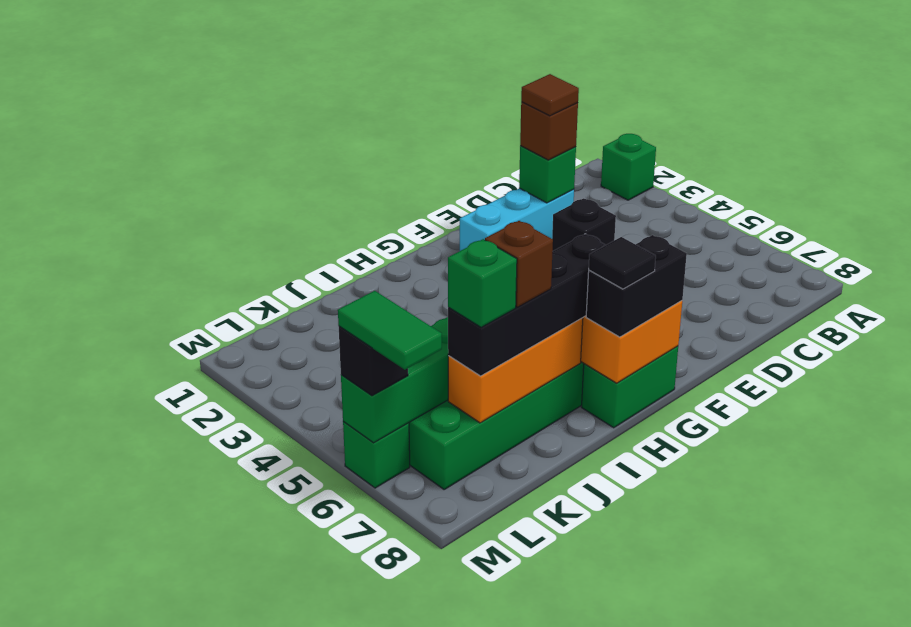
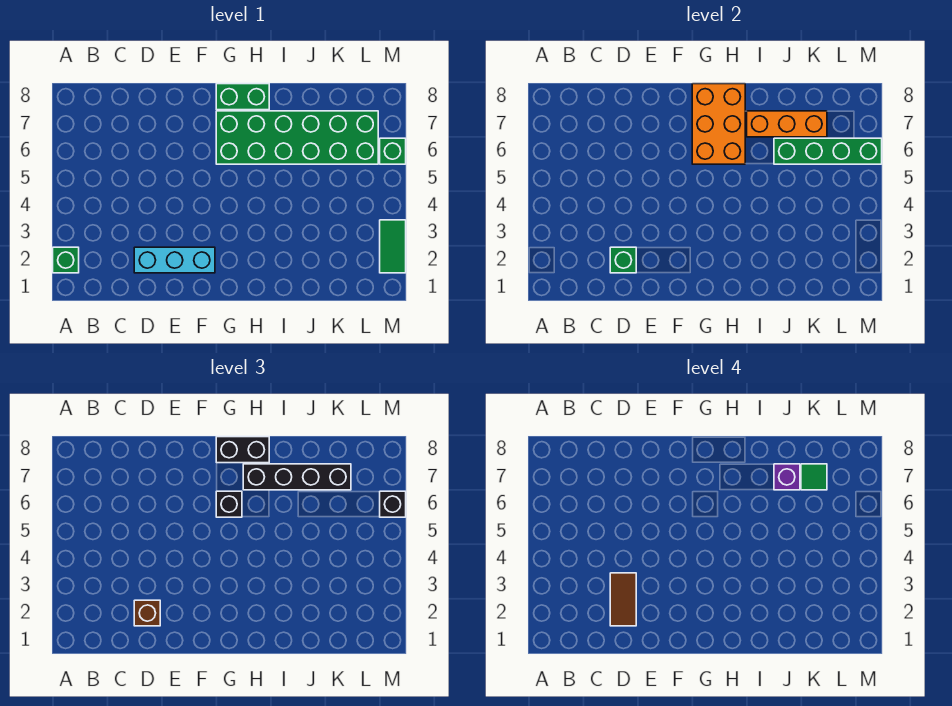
brown tile D2 level 4 -> brown tile D2:D3 level 4
black tile H8 level 4 -> none
brown brick J7 level 4 -> purple brick J7 level 4
green brick K7 level 4 -> green tile K7 level 4
green tile M6:M7 level 4 -> green tile M2:M3 level 1

